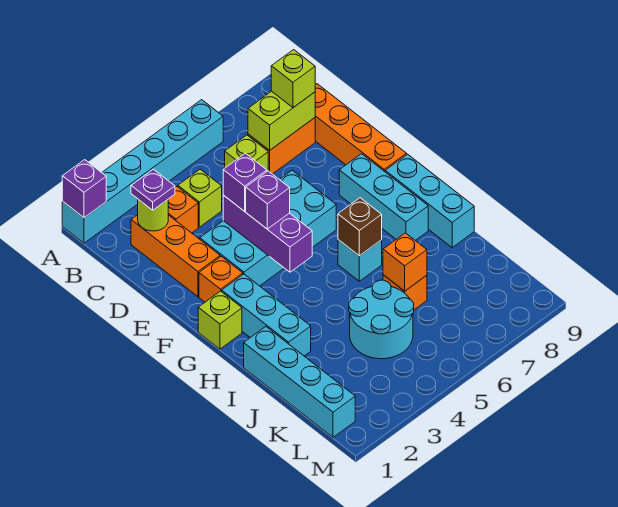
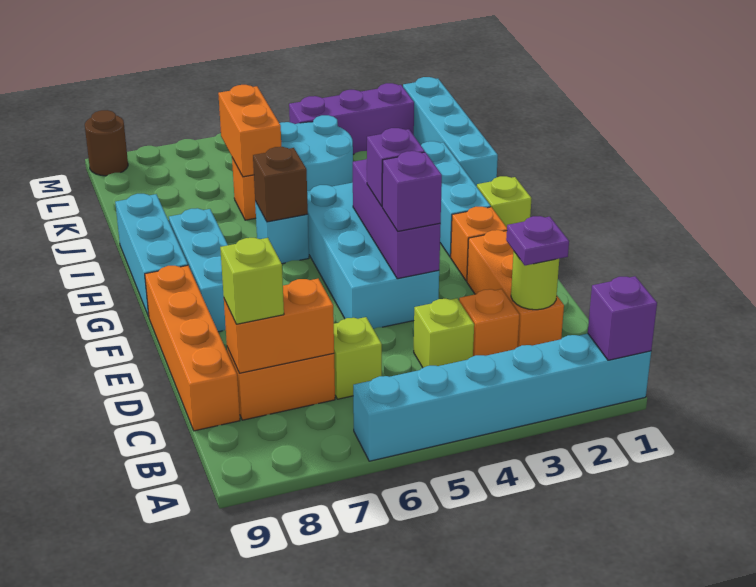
lime brick C7:C8 level 2 -> orange brick C7:C8 level 2
cyan brick E3:F6 level 1 -> cyan brick E4:H5 level 1
orange brick J6 level 2 -> orange brick J6:K6 level 2
none -> purple brick L2:L4 level 1
none -> brown round brick M9 level 1

